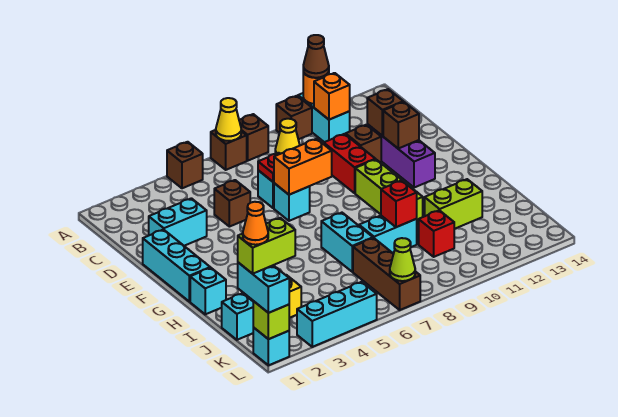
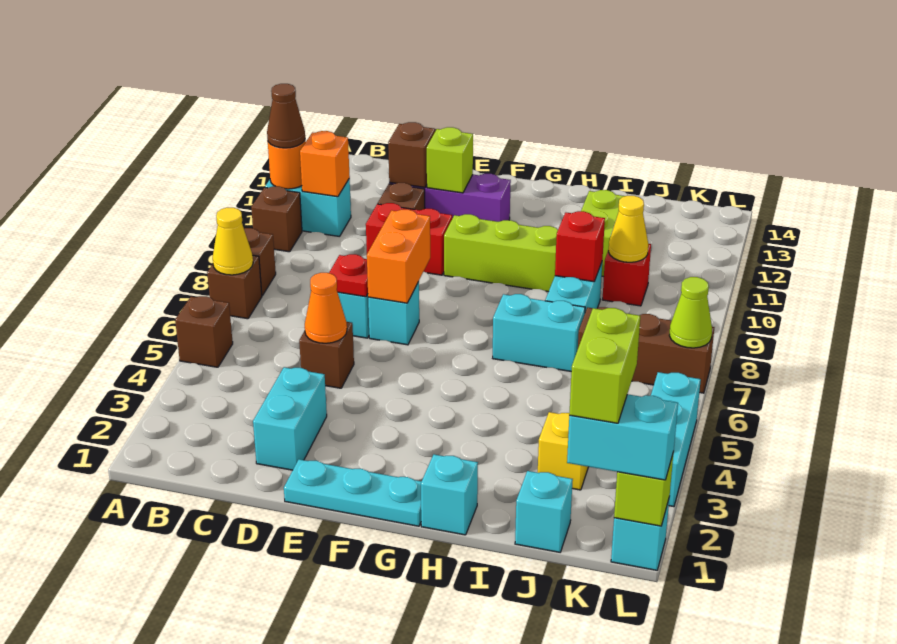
yellow cone B9 level 1 -> yellow cone J10 level 2
cyan brick E1:G1 level 1 -> cyan plate E1:G1 level 1
brown brick E12 level 2 -> lime brick E12 level 2
orange cone K1 level 5 -> orange cone D5 level 2

